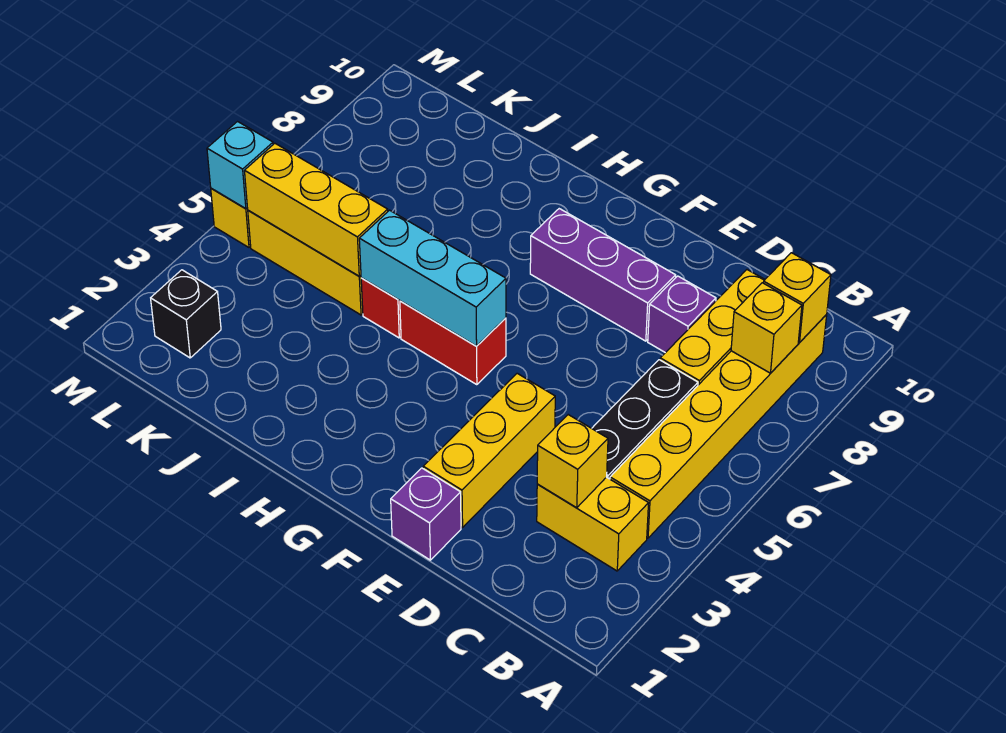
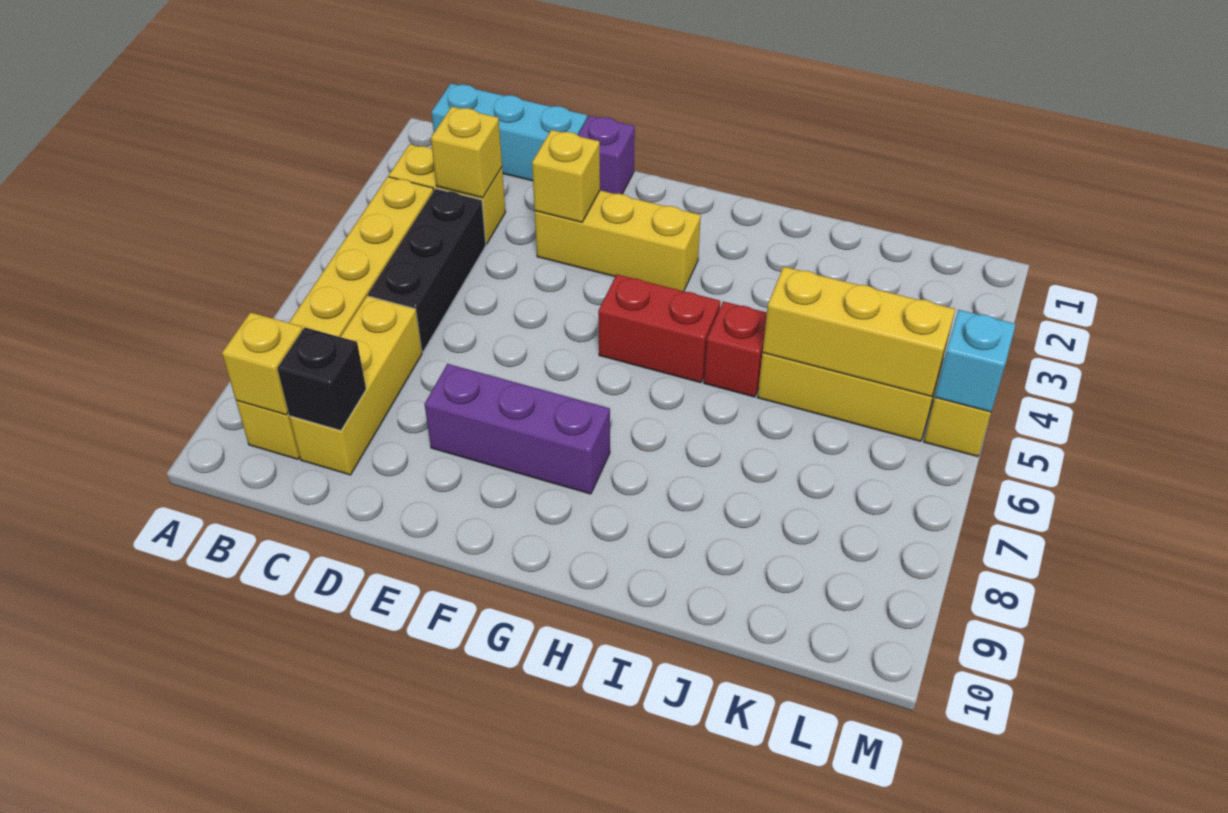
yellow brick B8 level 2 -> yellow brick E3 level 2
purple brick D8 level 1 -> none
yellow brick E2:E4 level 1 -> yellow brick E3:G3 level 1
cyan brick G5:I5 level 2 -> cyan brick B1:D1 level 1
black brick L2 level 1 -> black brick C9 level 2

